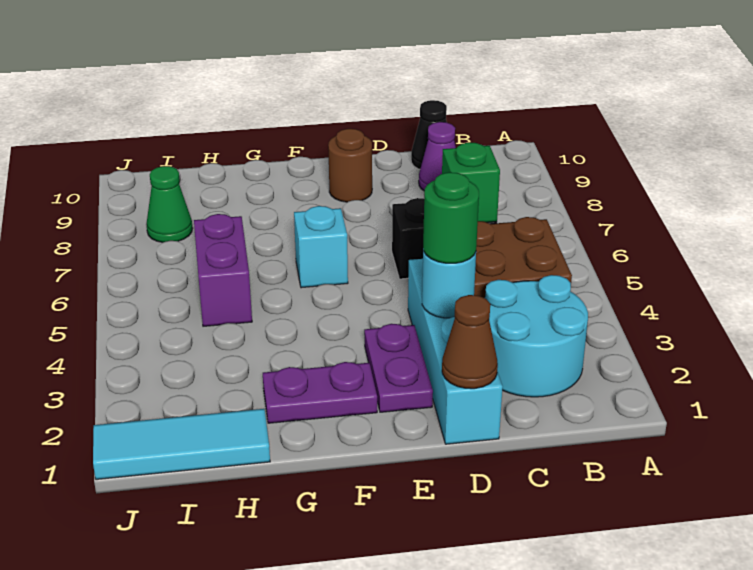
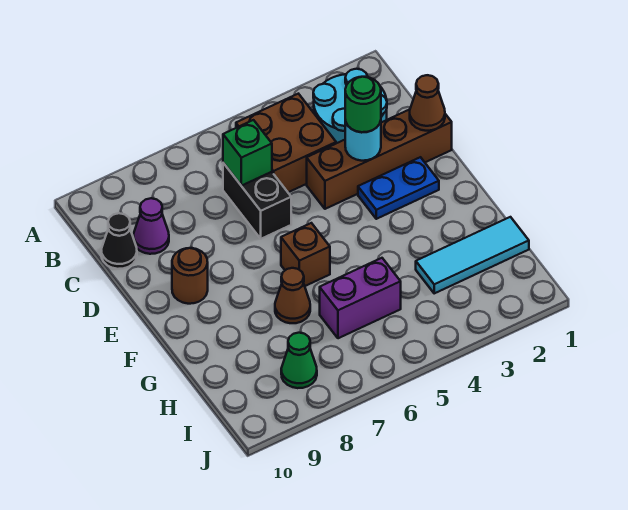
cyan brick D1:D4 level 1 -> brown brick D1:D4 level 1
purple plate E2:E3 level 1 -> blue plate E2:E3 level 1
purple plate F2:G2 level 1 -> none
cyan brick F6 level 1 -> brown brick F6 level 1
none -> brown cone G7 level 1
cyan tile H1:J1 level 1 -> cyan tile H1:H3 level 1

